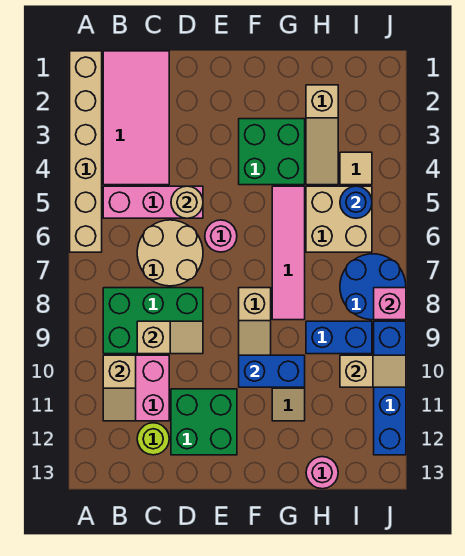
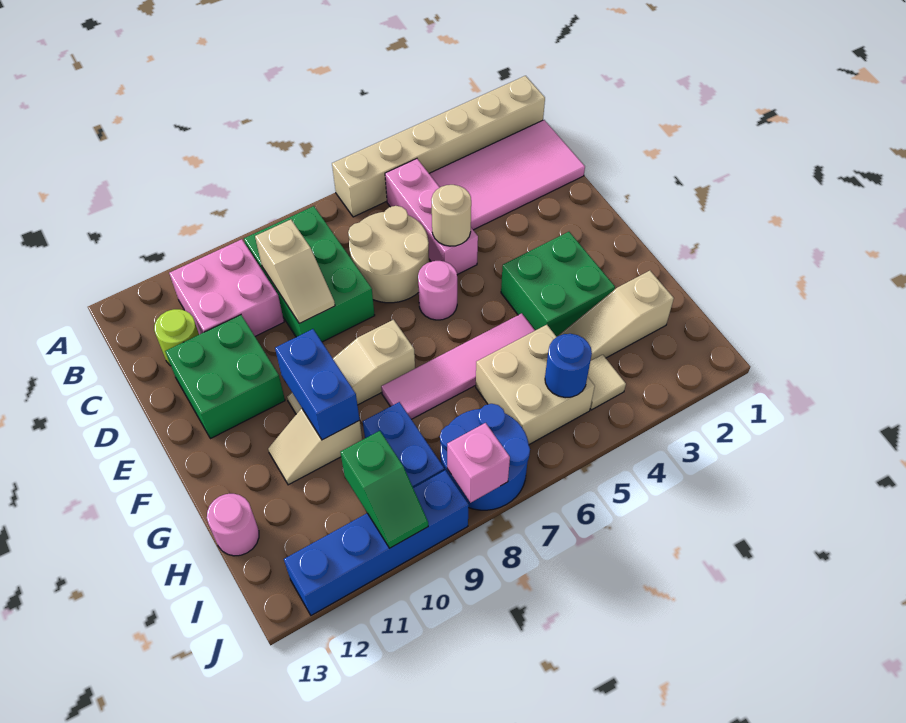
tan slope B10:B11 level 2 top 10 -> none
tan slope I10:J10 level 2 top I -> green slope I10:J10 level 2 top I

